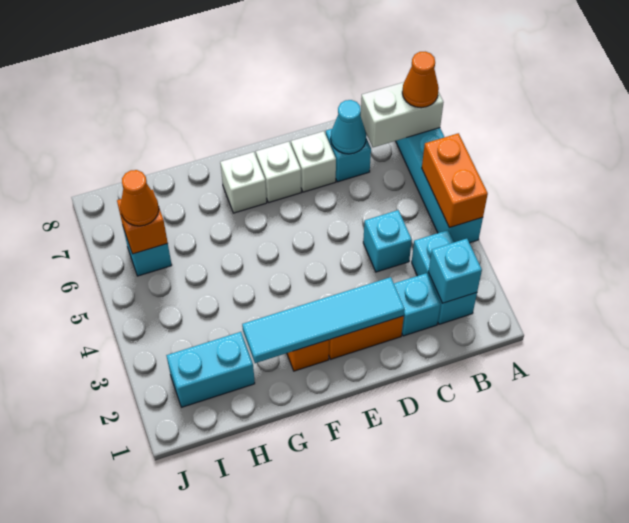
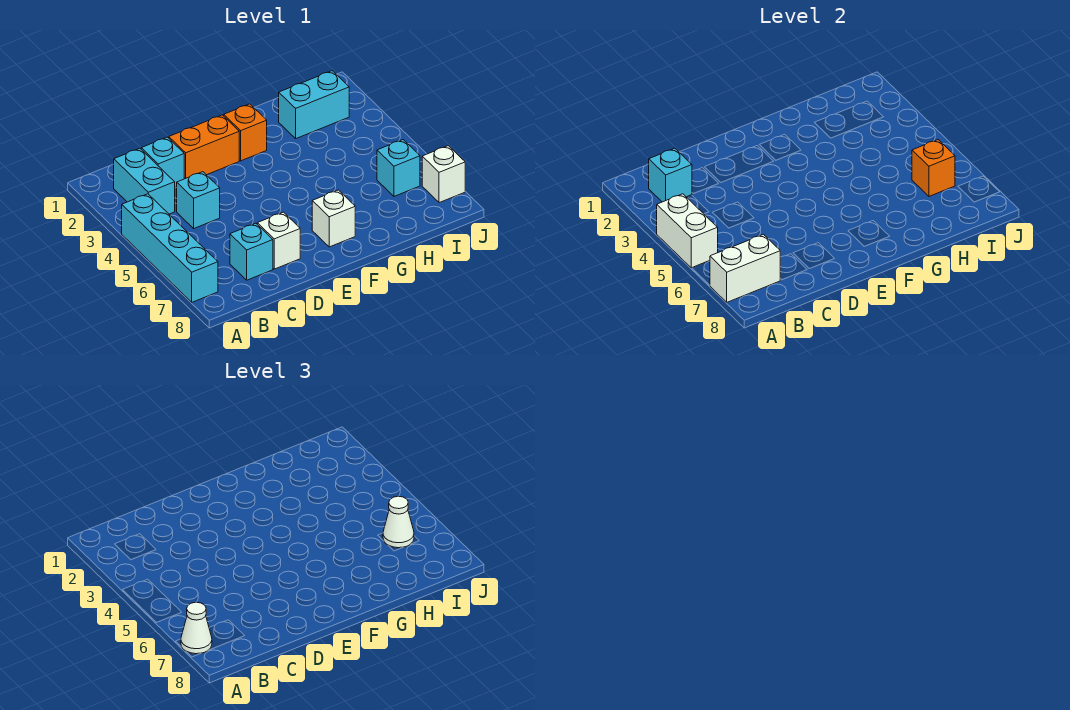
orange brick A4:A5 level 2 -> white brick A4:A5 level 2
orange cone A7 level 3 -> white cone A7 level 3
cyan cone C7 level 2 -> none
cyan tile D2:G2 level 2 -> none
white brick E7 level 1 -> white brick J7 level 1
orange cone I6 level 3 -> white cone I6 level 3

